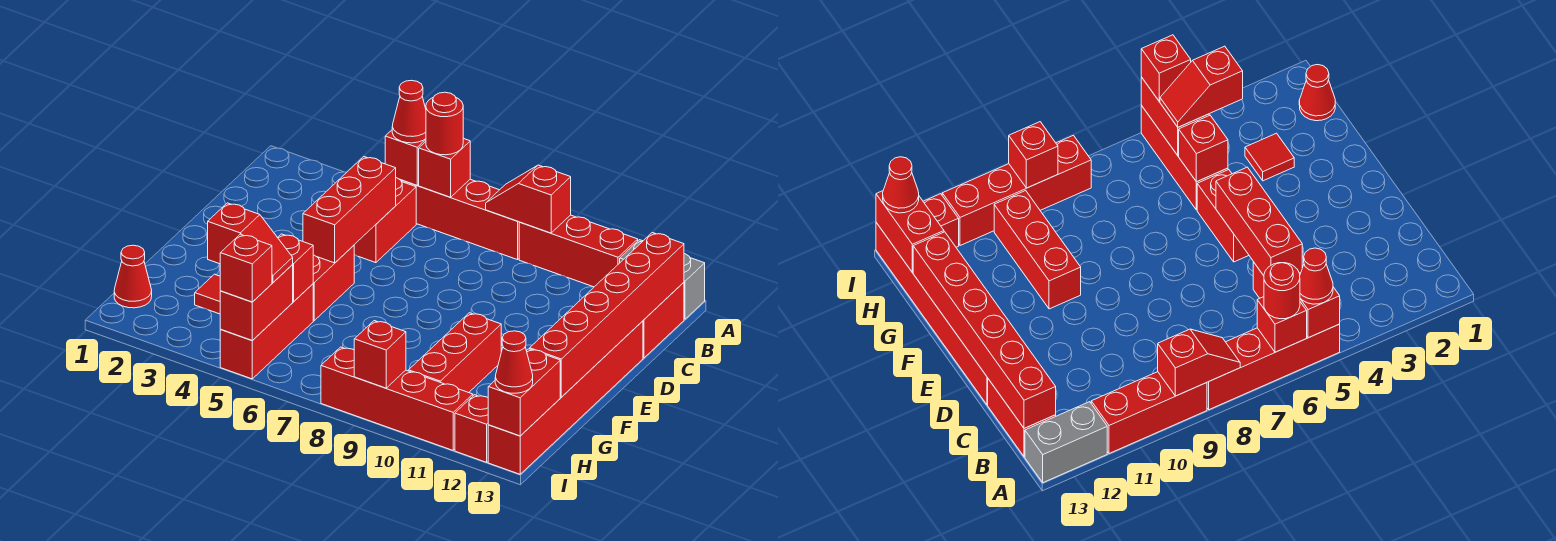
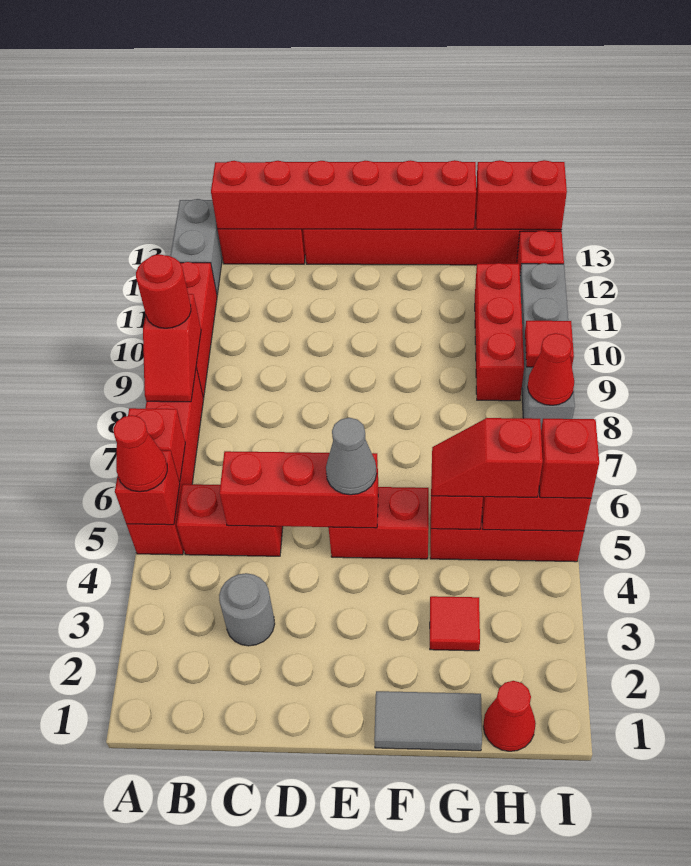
red round brick A6 level 3 -> red round brick A9 level 3
none -> grey round brick C3 level 1
none -> grey cone E5 level 3
none -> grey tile F1:G1 level 1
red brick F10:H10 level 1 -> red brick H9:H11 level 1
red slope H4:H5 level 3 top 4 -> red slope G5:H5 level 3 top H
red brick I8:I11 level 1 -> grey brick I8:I11 level 1
red brick I9 level 2 -> red tile I9 level 2
red cone I13 level 3 -> red cone I8 level 2

